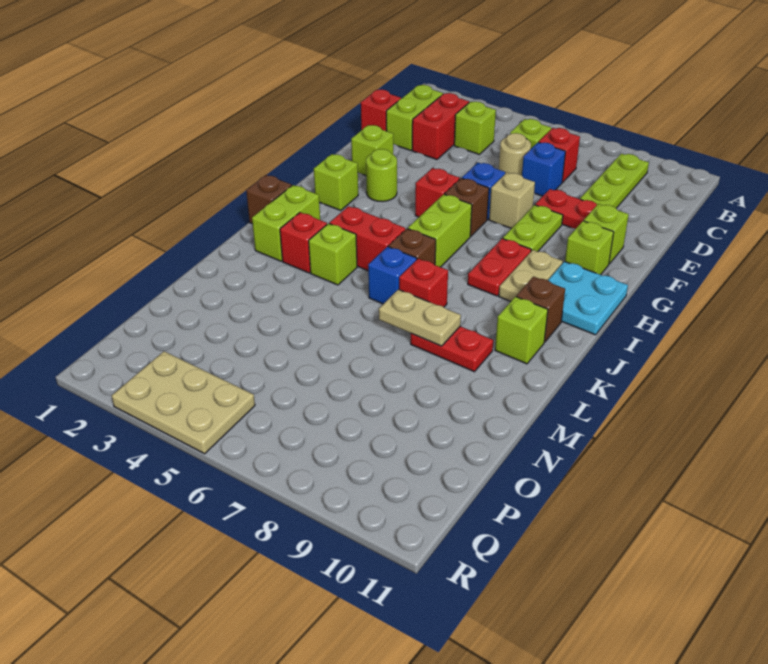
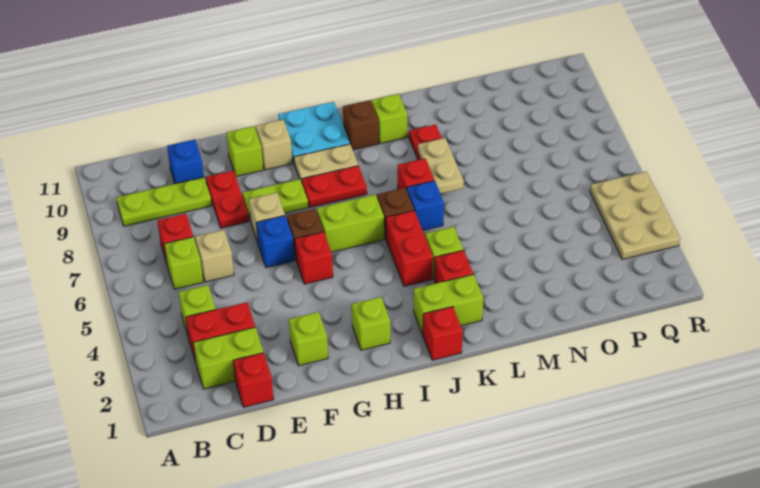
tan round brick D6 level 1 -> tan brick D6 level 1
blue brick D7 level 1 -> blue brick D10 level 1
lime round brick G3 level 1 -> none
lime brick G10 level 1 -> tan brick G10 level 1
brown brick J1 level 1 -> red brick J1 level 1

